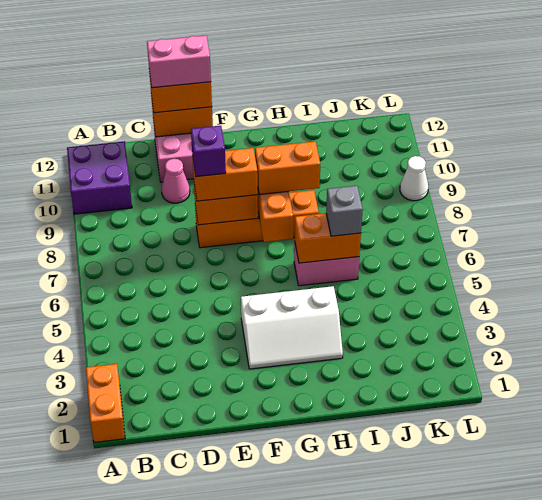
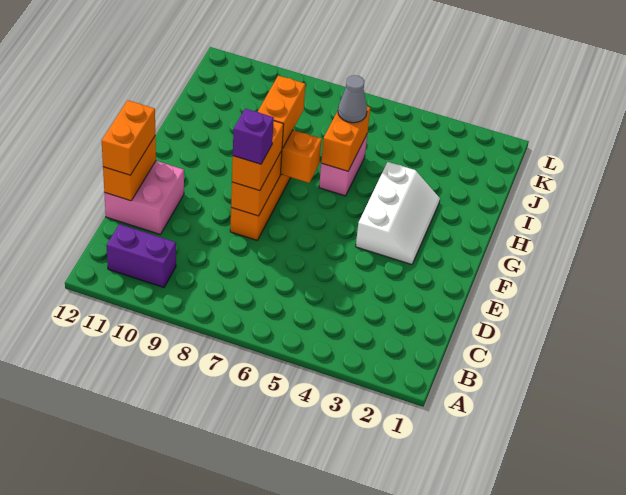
orange brick A1:A2 level 1 -> none
purple brick A10:B11 level 1 -> purple brick B10:B11 level 1
pink cone D10 level 1 -> none
pink brick D12:E12 level 4 -> none
grey brick I6 level 3 -> grey cone I6 level 3
white cone L9 level 1 -> none

